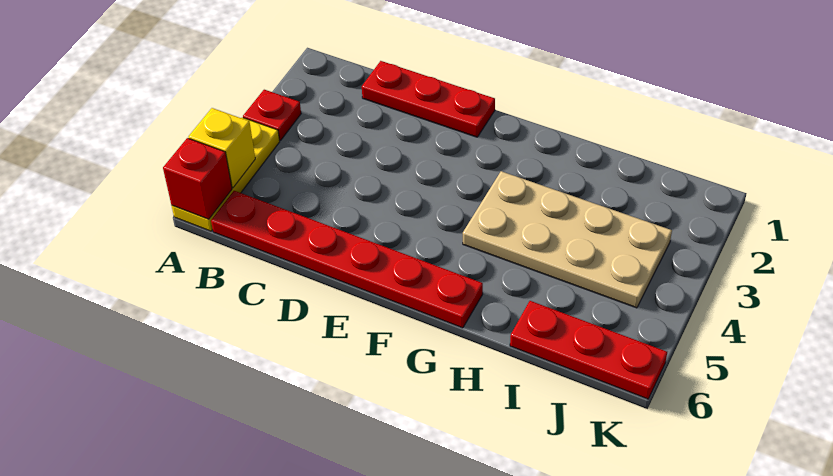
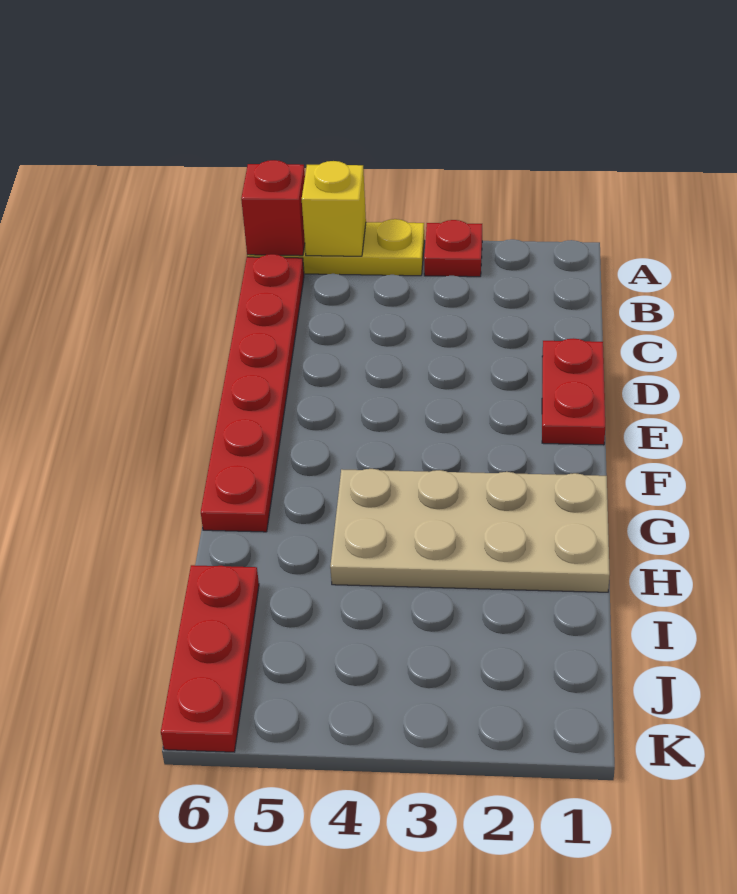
red plate C1:E1 level 1 -> red plate D1:E1 level 1
tan plate G3:J4 level 1 -> tan plate G1:H4 level 1

